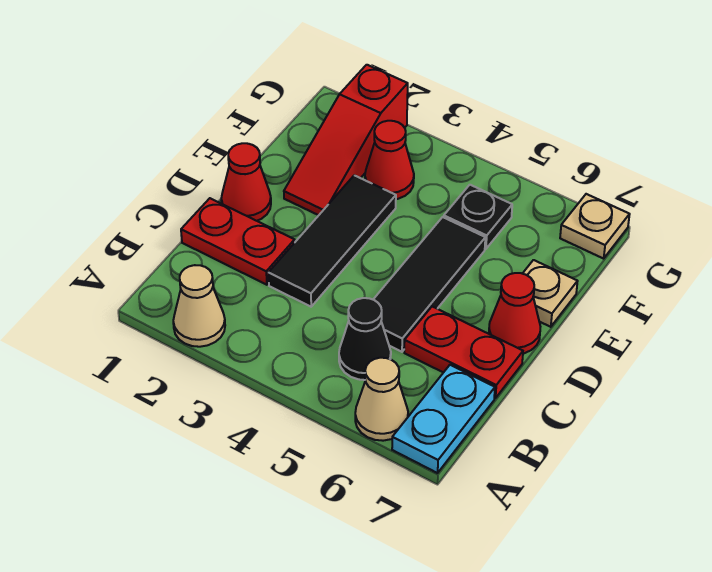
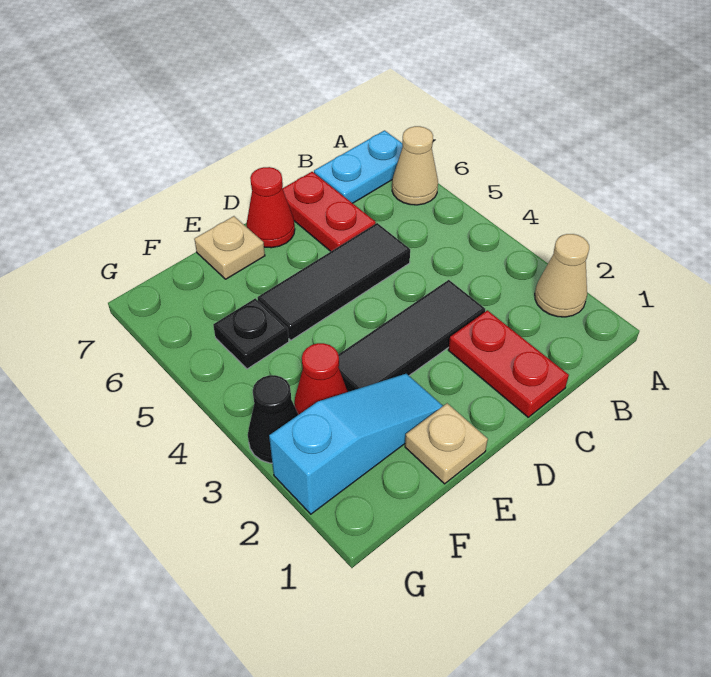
black cone B5 level 1 -> black cone G3 level 1
red cone D1 level 1 -> none
red slope E2:G2 level 1 top G -> cyan slope E2:G2 level 1 top G
tan plate G7 level 1 -> tan plate E1 level 1

